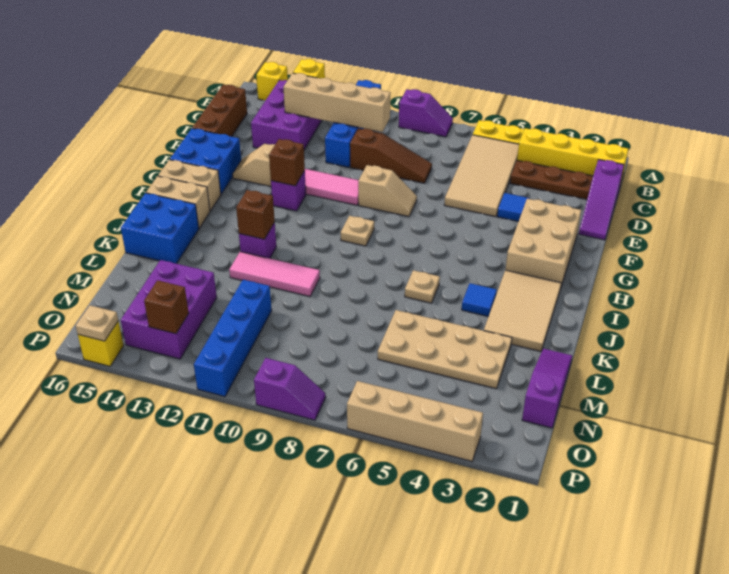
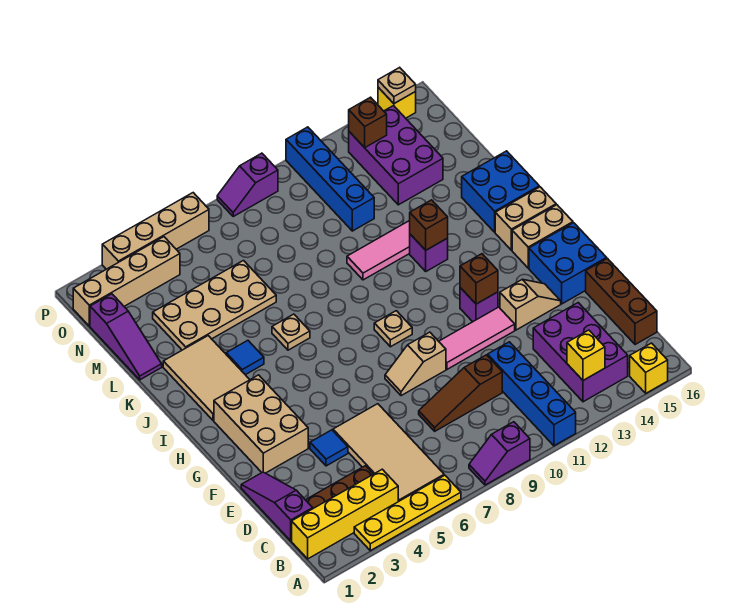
tan brick C10:C13 level 2 -> tan brick O1:O4 level 1

